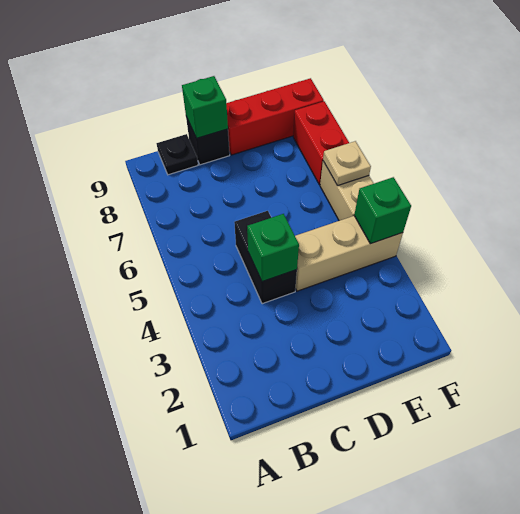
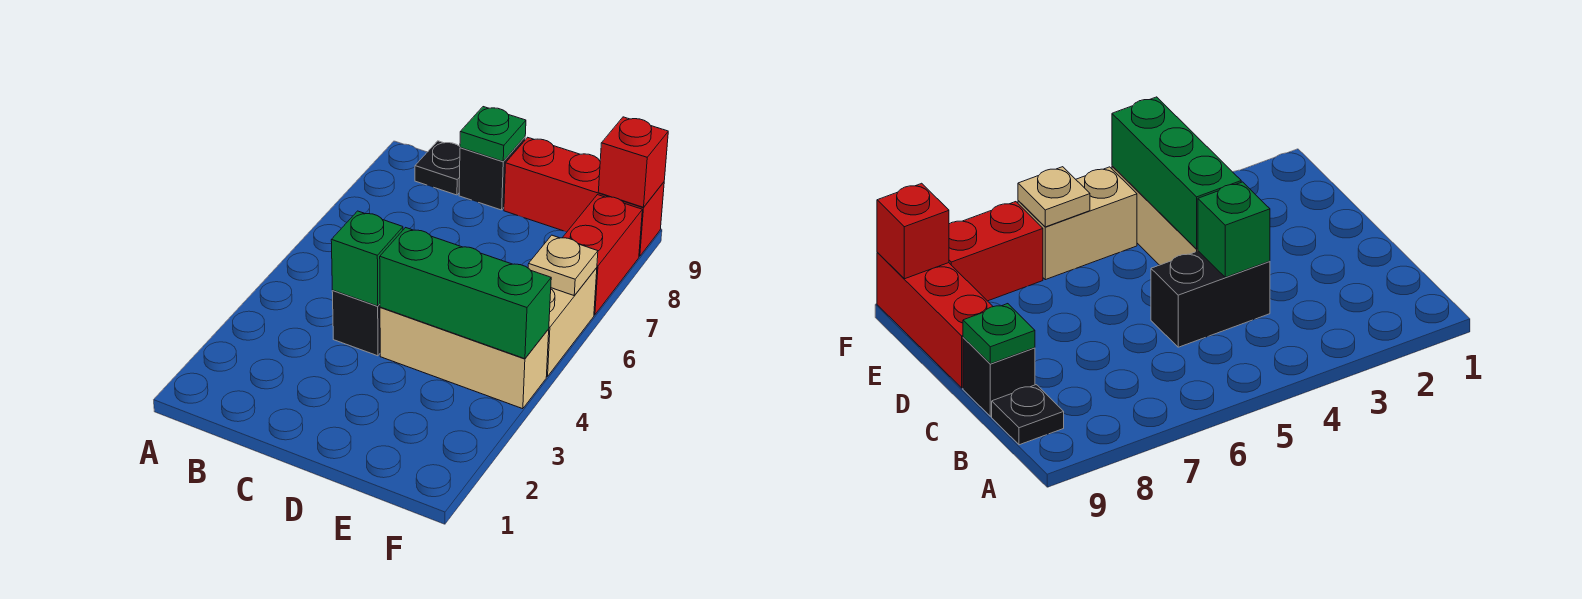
green brick C9 level 2 -> green plate C9 level 2
green brick F4 level 2 -> green brick D4:F4 level 2
none -> red brick F9 level 2

